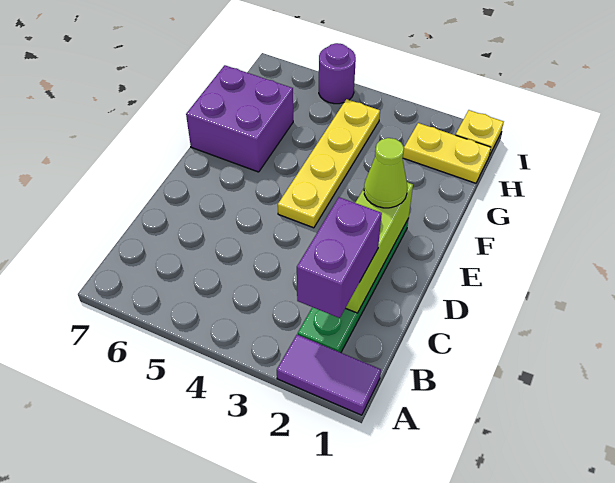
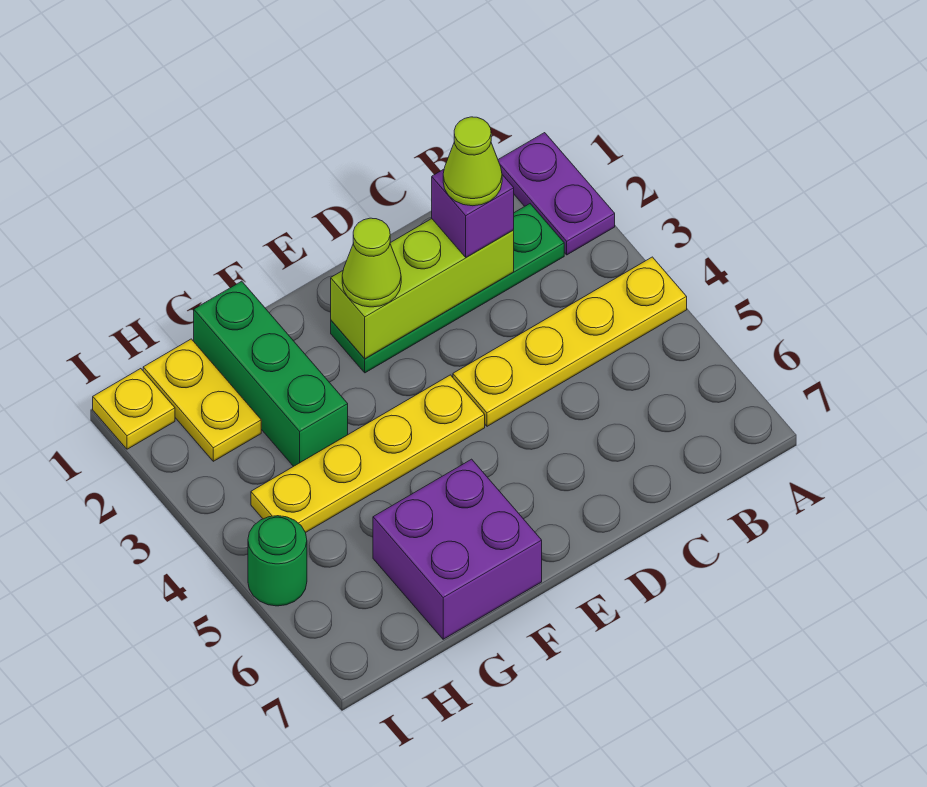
purple tile A1:A2 level 1 -> purple plate A1:A2 level 1
none -> yellow plate A4:D4 level 1
purple brick B2:C2 level 3 -> purple brick C2 level 3
none -> lime cone C2 level 4
none -> green brick G1:G3 level 1
purple round brick I5 level 1 -> green round brick I5 level 1

